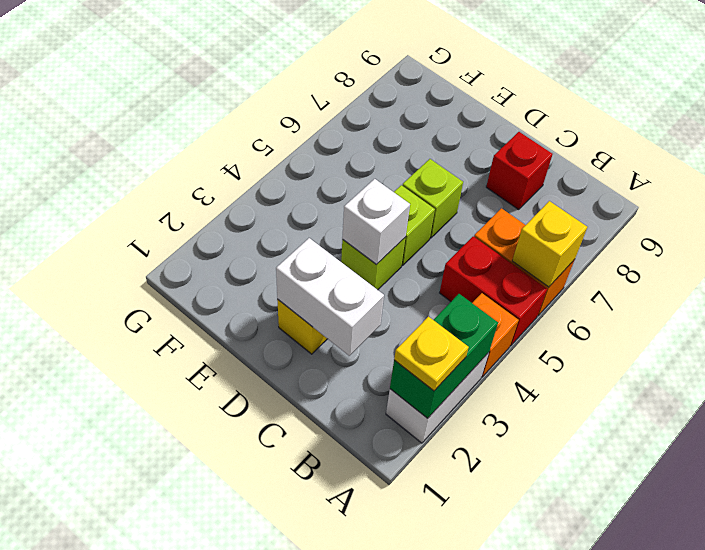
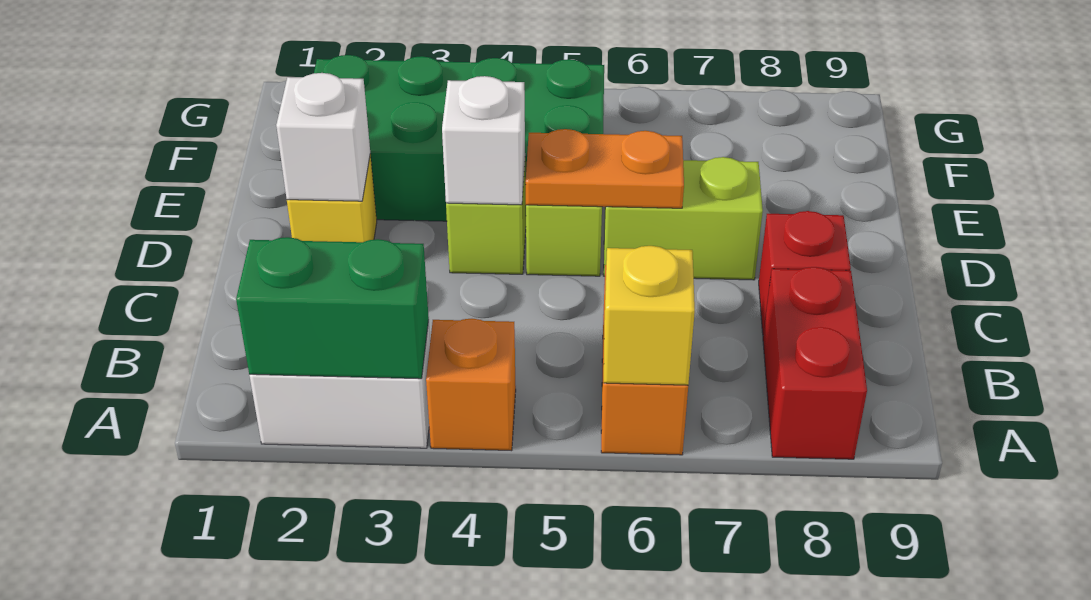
yellow plate A2 level 3 -> none
red brick A5:B5 level 1 -> red brick A8:B8 level 1
white brick C2:D2 level 2 -> white brick D2 level 2
none -> orange plate D5:D6 level 2
lime brick D6 level 1 -> lime brick D6:D7 level 1
none -> green brick E2:F5 level 1

